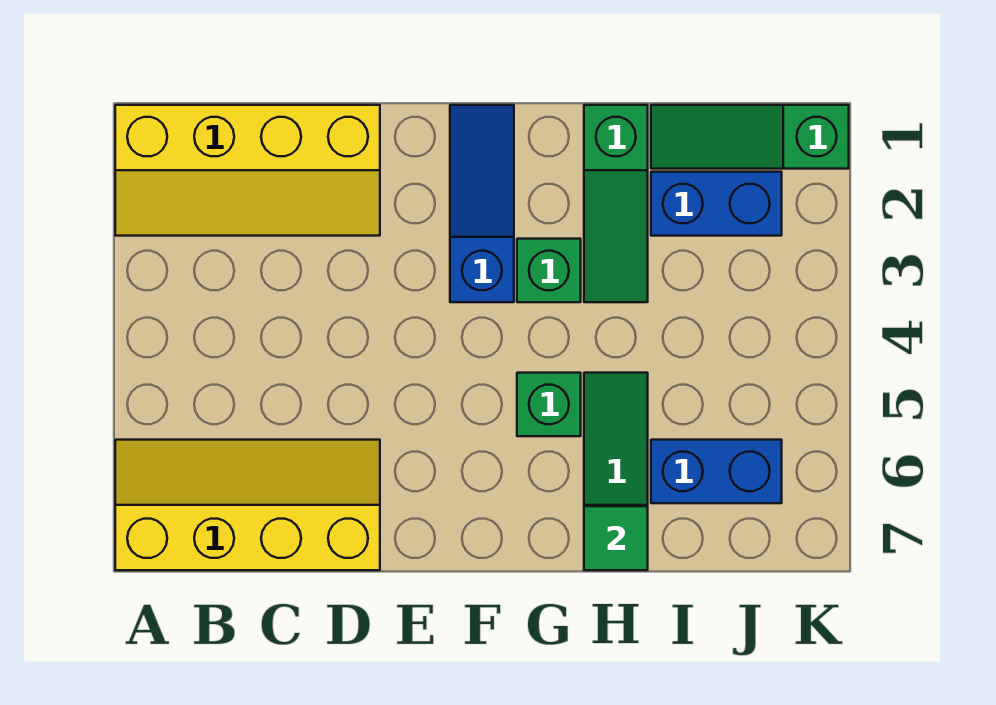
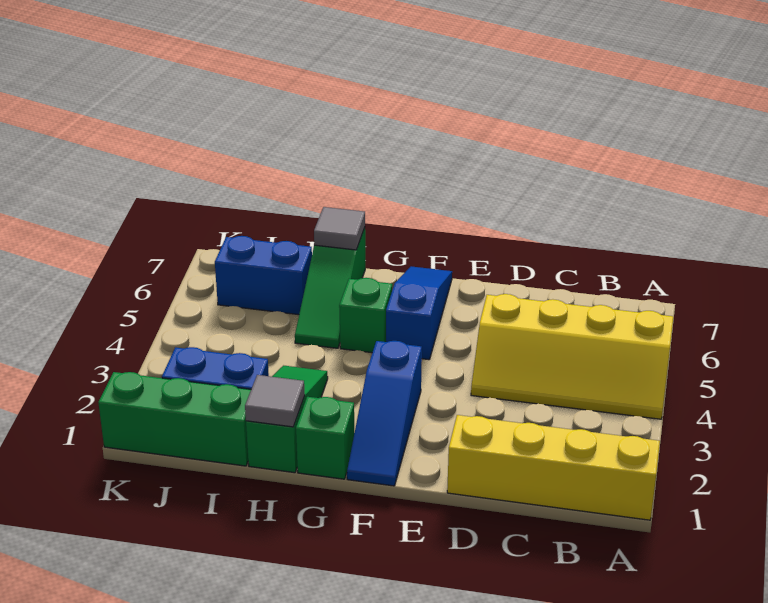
yellow slope A6:D7 level 1 top 7 -> yellow slope A4:D5 level 1 top 5
none -> blue slope F5:F7 level 1 top 5
green brick G3 level 1 -> green brick G1 level 1
none -> grey tile H1 level 2
green tile H7 level 2 -> grey tile H7 level 2
green slope I1:K1 level 1 top K -> green brick I1:K1 level 1

